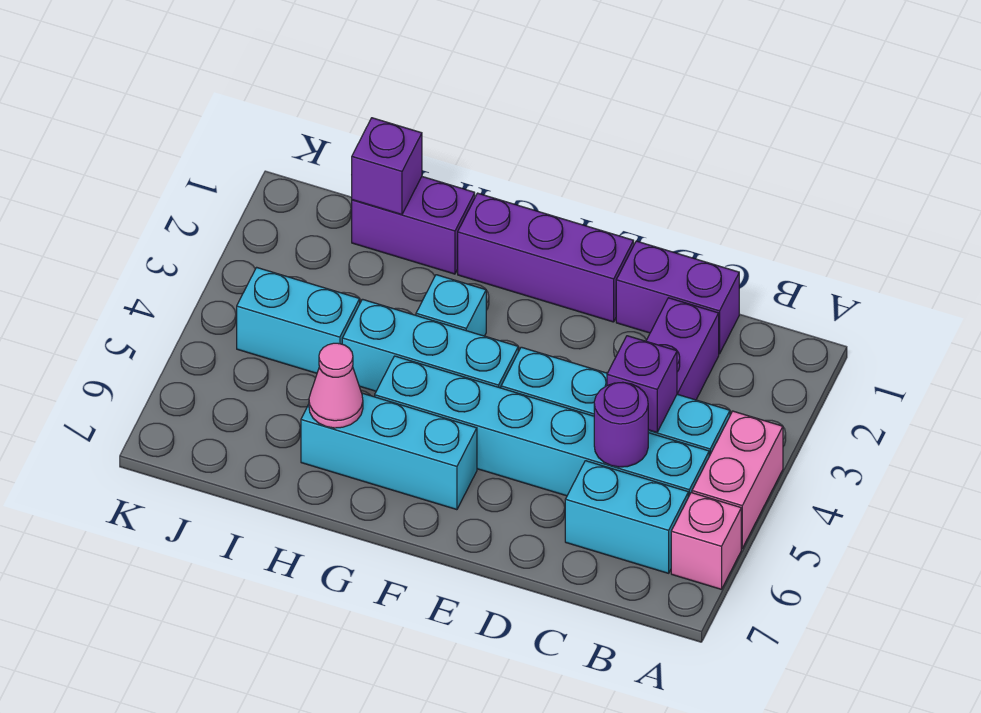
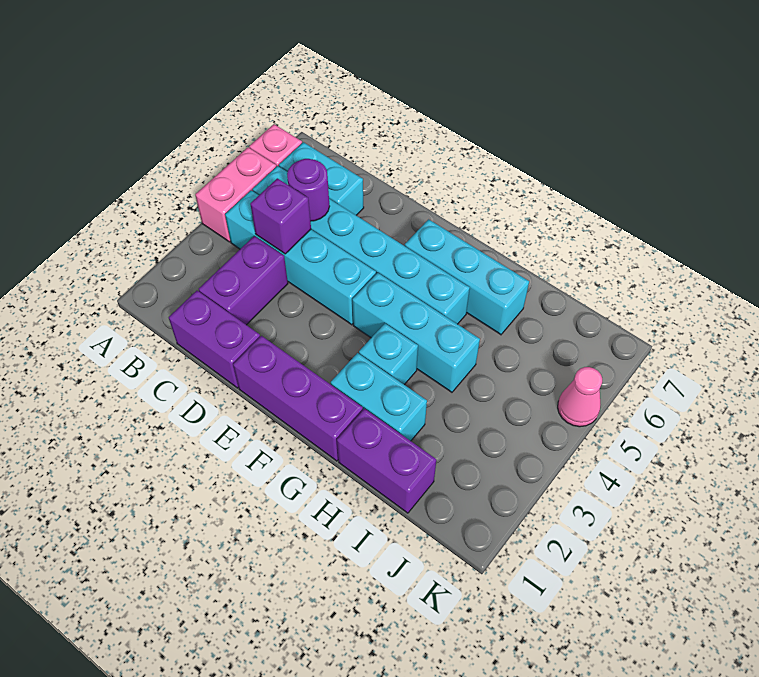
pink cone H6 level 2 -> pink cone K5 level 1
purple brick I1 level 2 -> none
cyan brick I4:J4 level 1 -> cyan brick G2:H2 level 1

